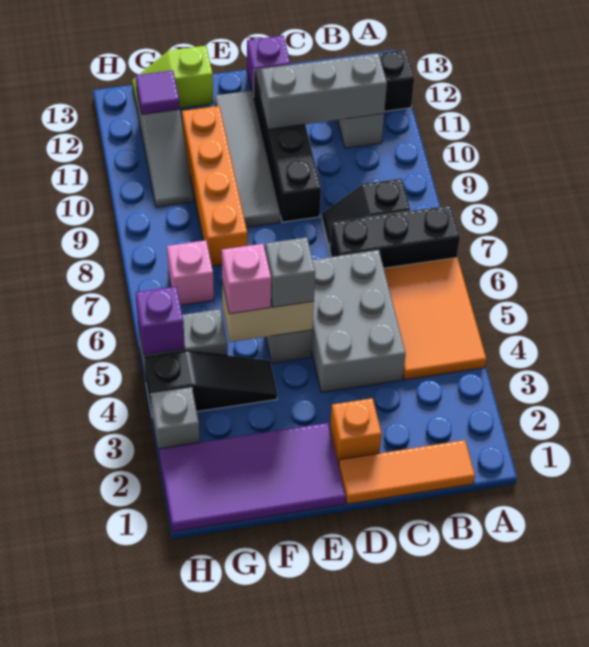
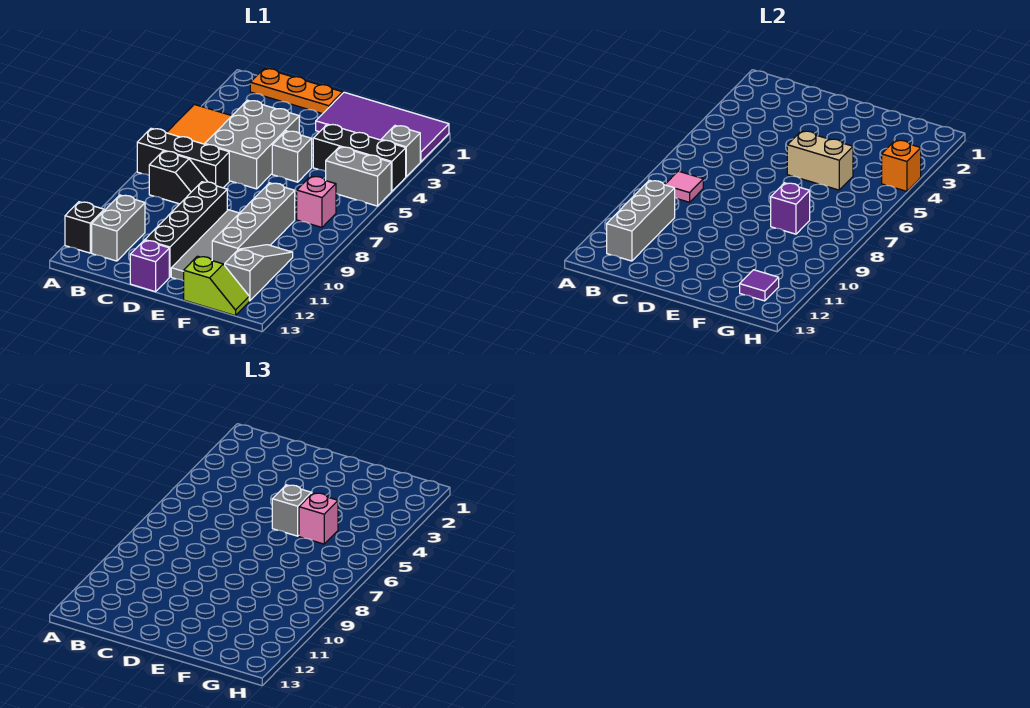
orange tile B1:D1 level 1 -> orange plate B1:D1 level 1
none -> pink tile B8 level 2
grey brick B11:D11 level 2 -> grey brick B10:B12 level 2
orange brick D2 level 1 -> orange brick H4 level 2
black slope F4:H4 level 1 top H -> black brick F4:H4 level 1
orange brick F8:F11 level 1 -> grey brick F8:F11 level 1
purple brick H5 level 2 -> purple brick F8 level 2

